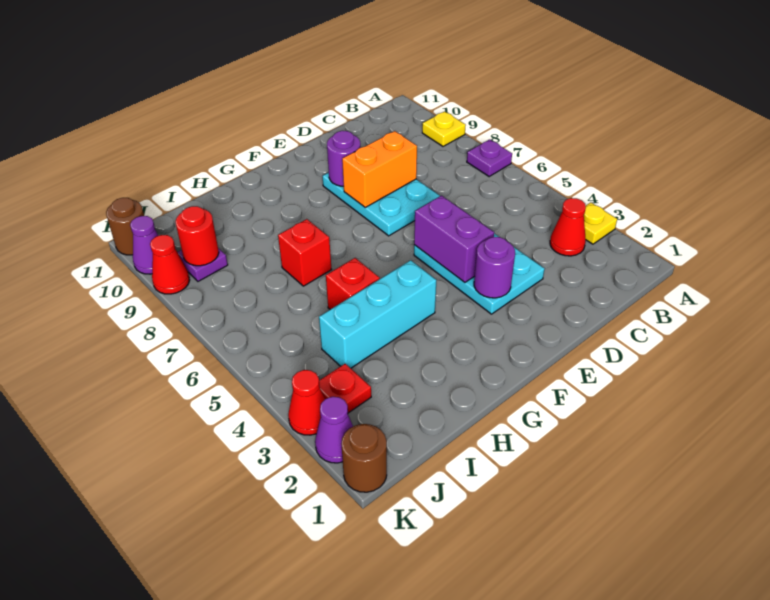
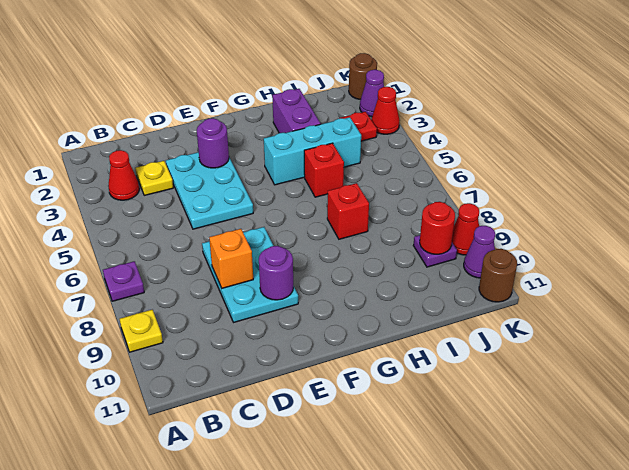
yellow plate A3 level 1 -> yellow plate C3 level 1
orange brick D8:E8 level 2 -> orange brick D8 level 2
purple brick E4:E5 level 2 -> purple brick H2:H3 level 1

